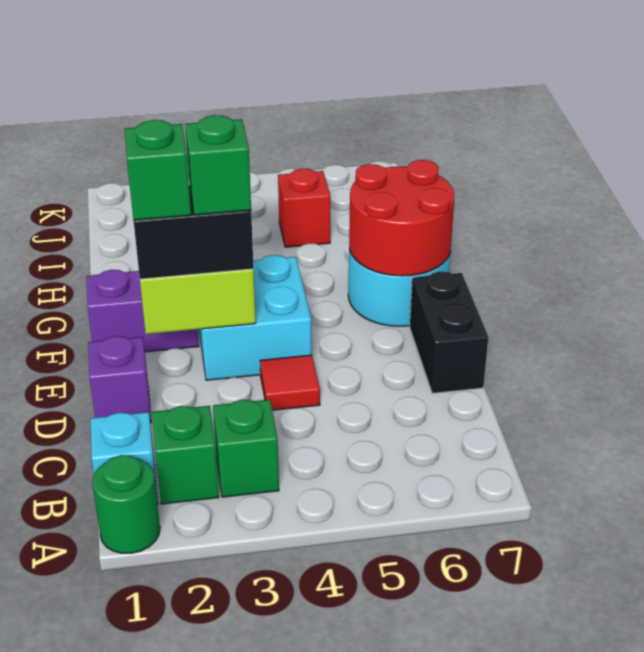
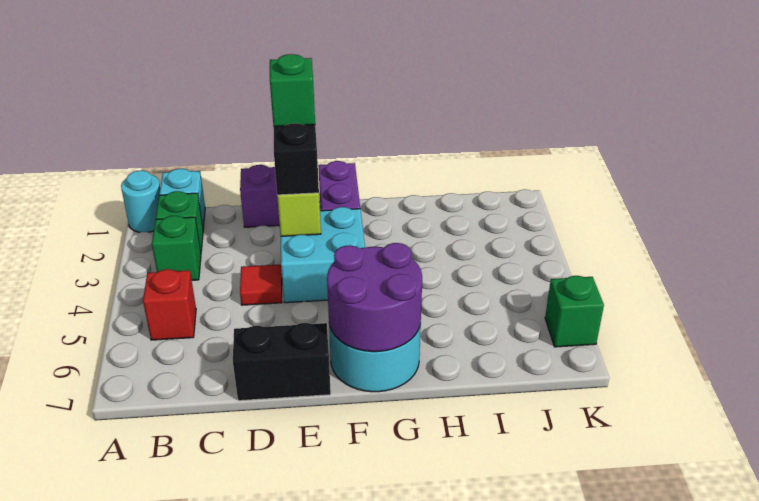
green round brick A1 level 1 -> cyan round brick A1 level 1
green brick E3 level 4 -> green brick K6 level 1
red round brick F6:G7 level 2 -> purple round brick F6:G7 level 2
red brick I5 level 1 -> red brick B5 level 1

